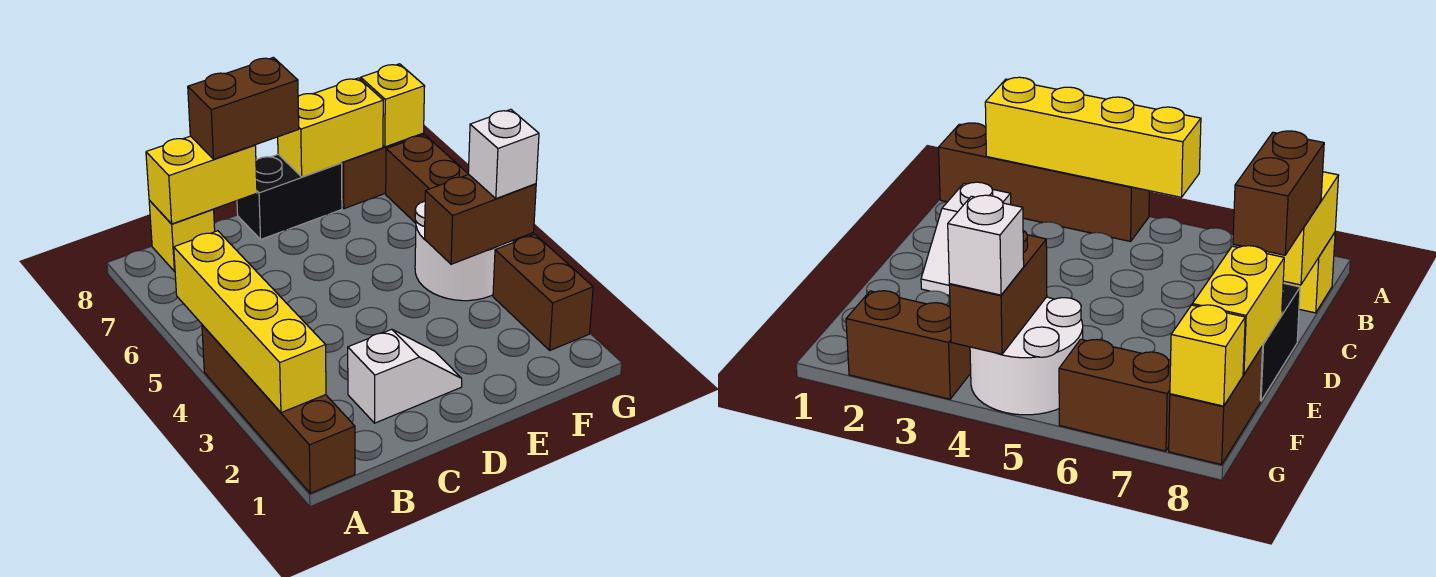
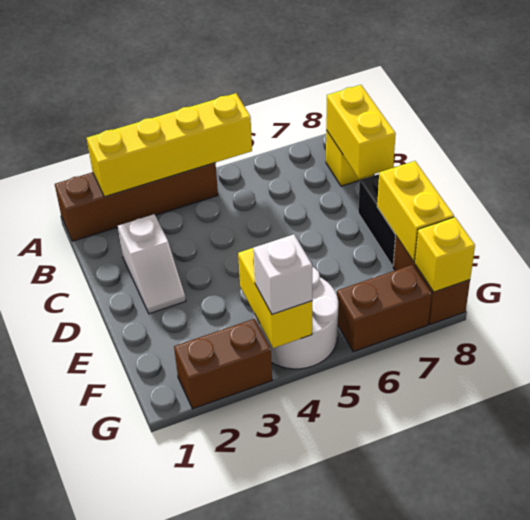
brown brick C8:D8 level 3 -> none
brown brick F4:G4 level 2 -> yellow brick F4:G4 level 2

